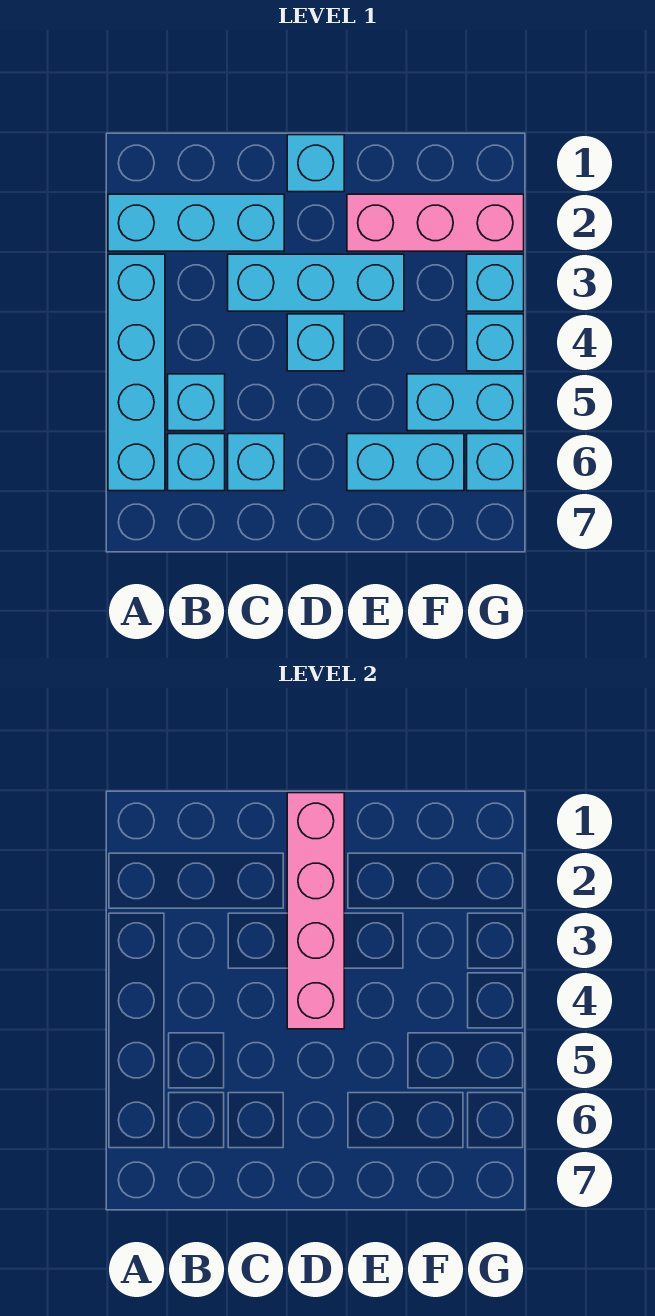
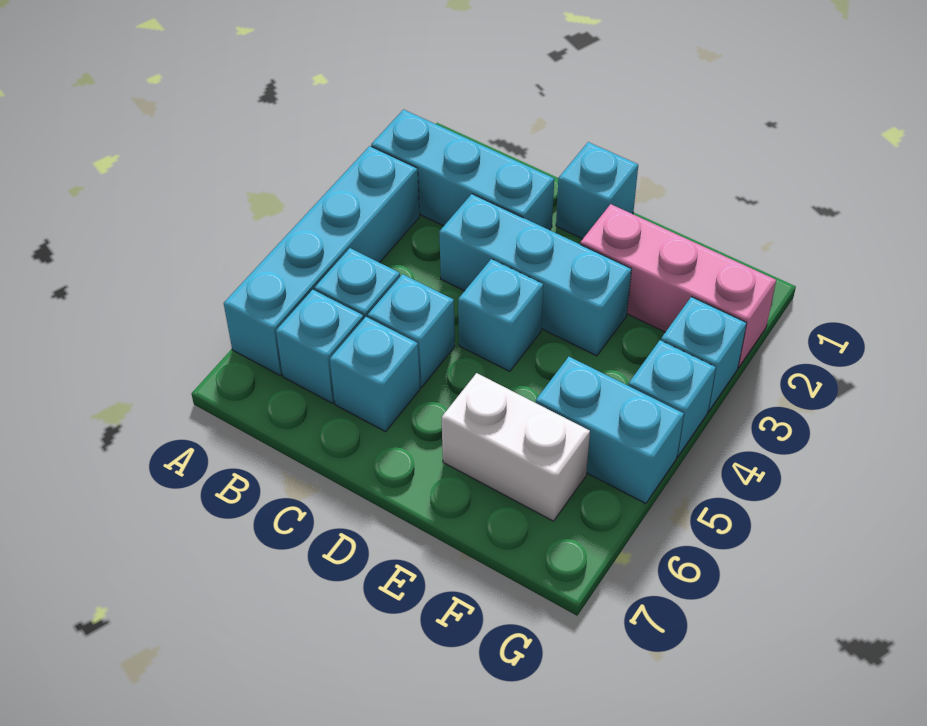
pink brick D1:D4 level 2 -> none
cyan brick E6:F6 level 1 -> white brick E6:F6 level 1
cyan brick G6 level 1 -> cyan brick C5 level 1

